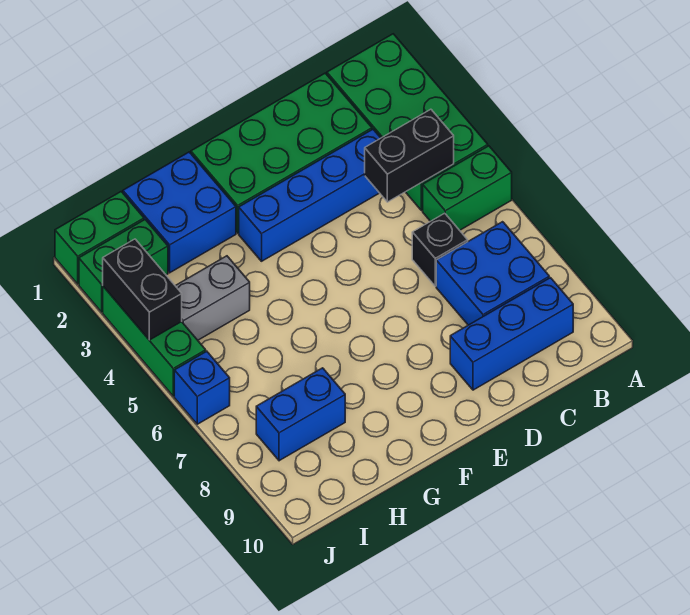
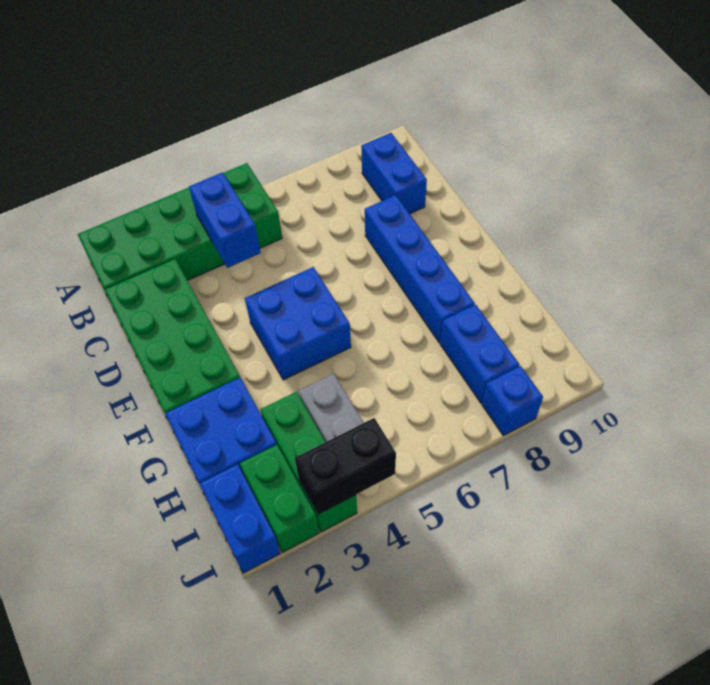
black brick B4:C4 level 2 -> blue brick B4:C4 level 2
blue brick B7:C8 level 1 -> blue brick E4:F5 level 1
blue brick B9:D9 level 1 -> blue brick B9:C9 level 1
blue brick C3:F3 level 1 -> blue brick D8:G8 level 1
black brick C6 level 1 -> none
green brick I1:J1 level 1 -> blue brick I1:J1 level 1
green brick J3:J5 level 1 -> green brick H3:J3 level 1
blue brick J6 level 1 -> blue brick J8 level 1

